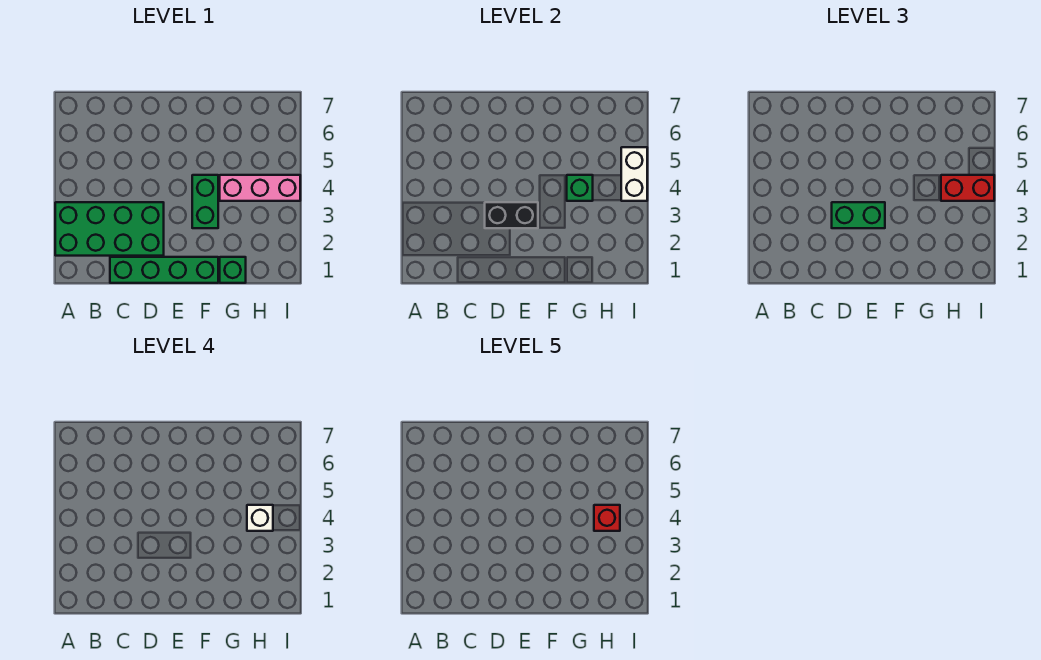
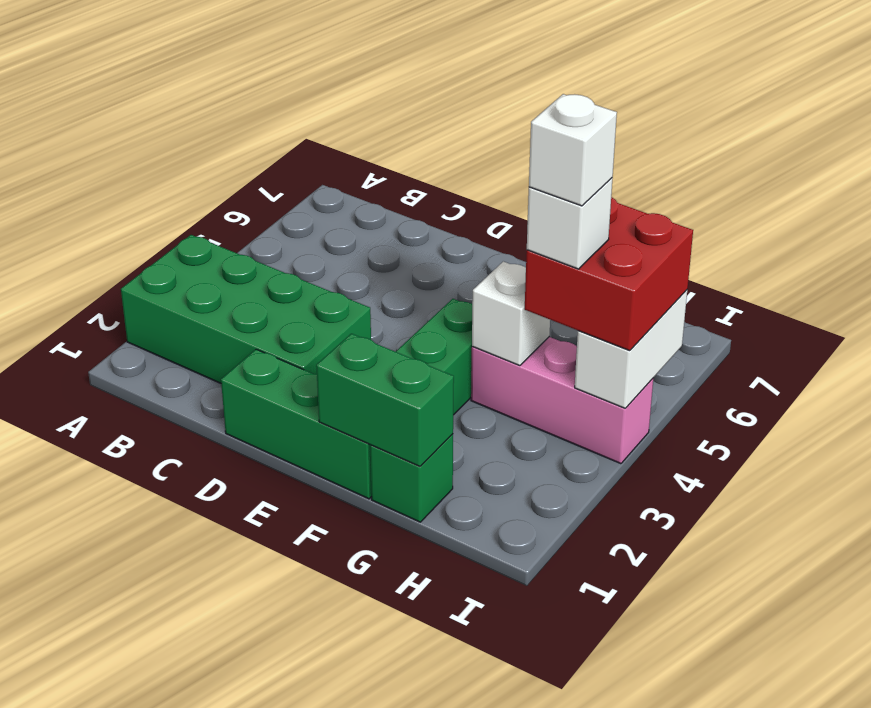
green brick C1:F1 level 1 -> green brick D1:F1 level 1
black brick D3:E3 level 2 -> none
green brick D3:E3 level 3 -> green brick F1:G1 level 2
green brick G4 level 2 -> white brick G4 level 2
red brick H4:I4 level 3 -> red brick H4:I5 level 3
red brick H4 level 5 -> white brick H4 level 5

